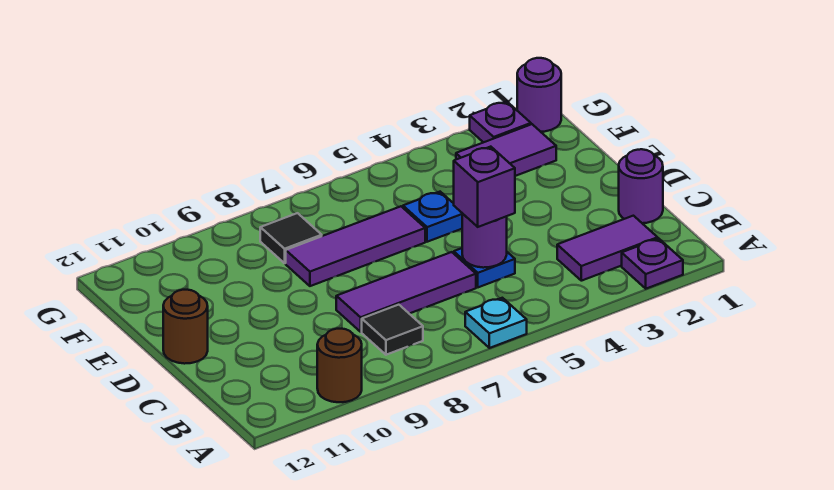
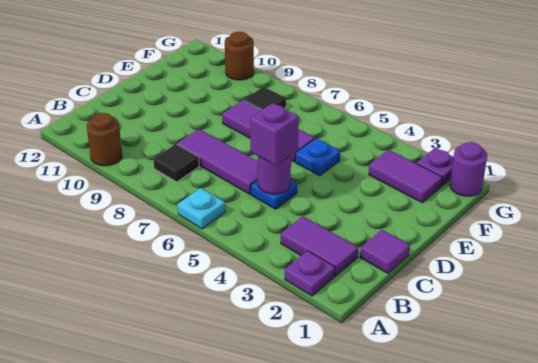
purple round brick C1 level 1 -> purple tile C1 level 1
brown round brick D12 level 1 -> brown round brick G10 level 1

